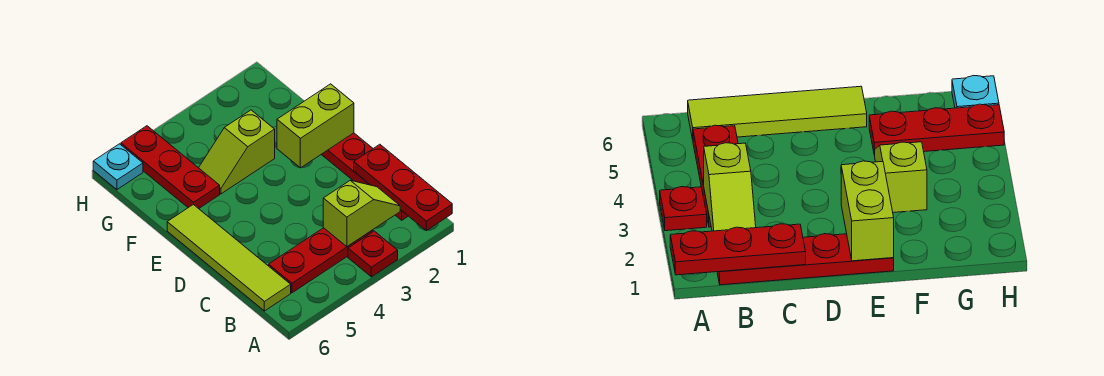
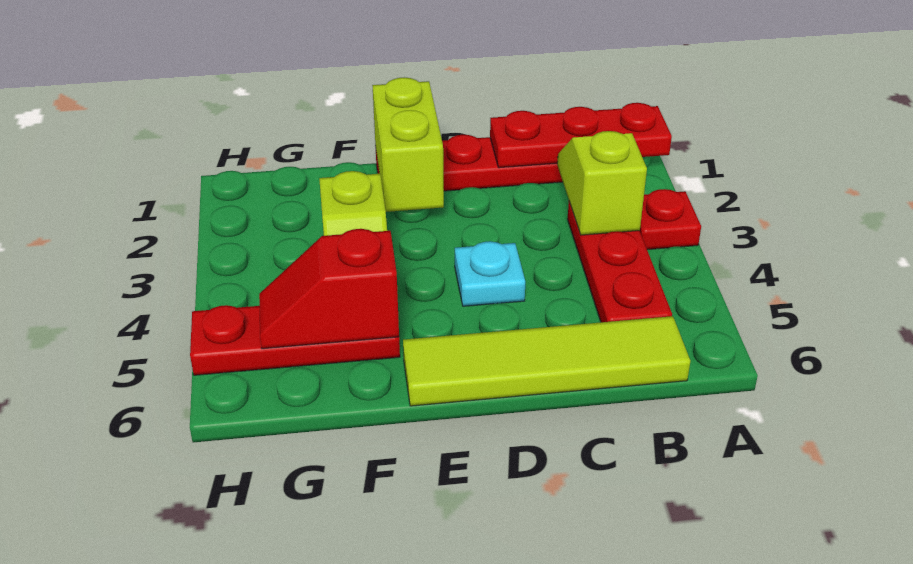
none -> red slope F5:G5 level 2 top F
cyan plate H6 level 1 -> cyan plate D4 level 1

